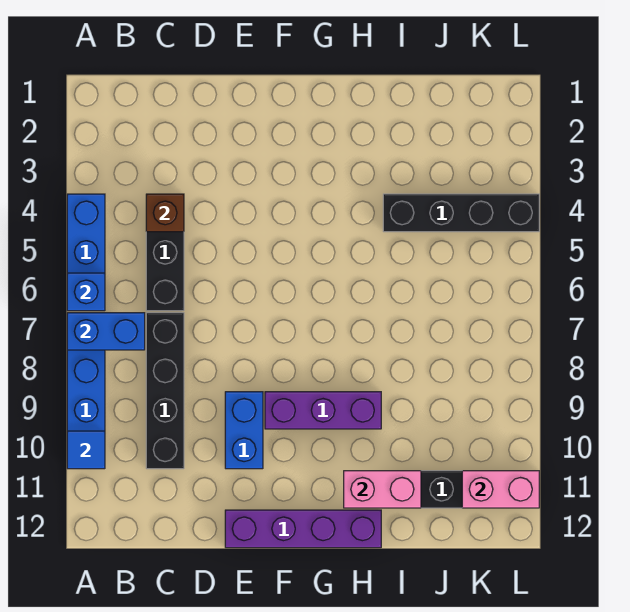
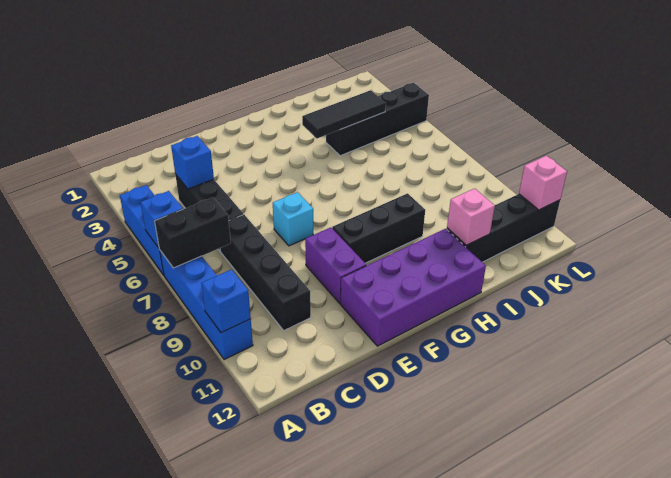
blue brick A7:B7 level 2 -> black brick A7:B7 level 2
blue tile A10 level 2 -> blue brick A10 level 2
brown brick C4 level 2 -> blue brick C4 level 2
none -> cyan brick E7 level 1
blue brick E9:E10 level 1 -> purple brick E9:E10 level 1
purple brick E12:H12 level 1 -> purple brick E11:H12 level 1
purple brick F9:H9 level 1 -> black brick F9:H9 level 1
none -> black tile H4:J4 level 2
pink brick H11:I11 level 2 -> pink brick I11 level 2
pink brick K11:L11 level 2 -> pink brick L11 level 2

